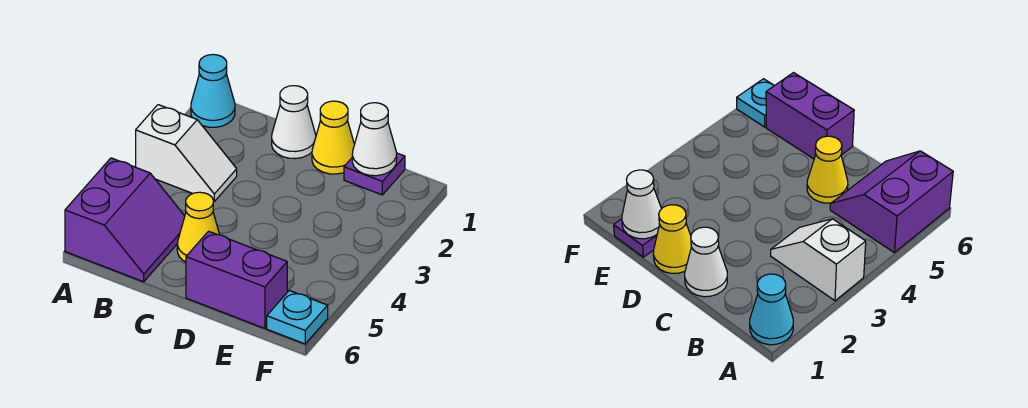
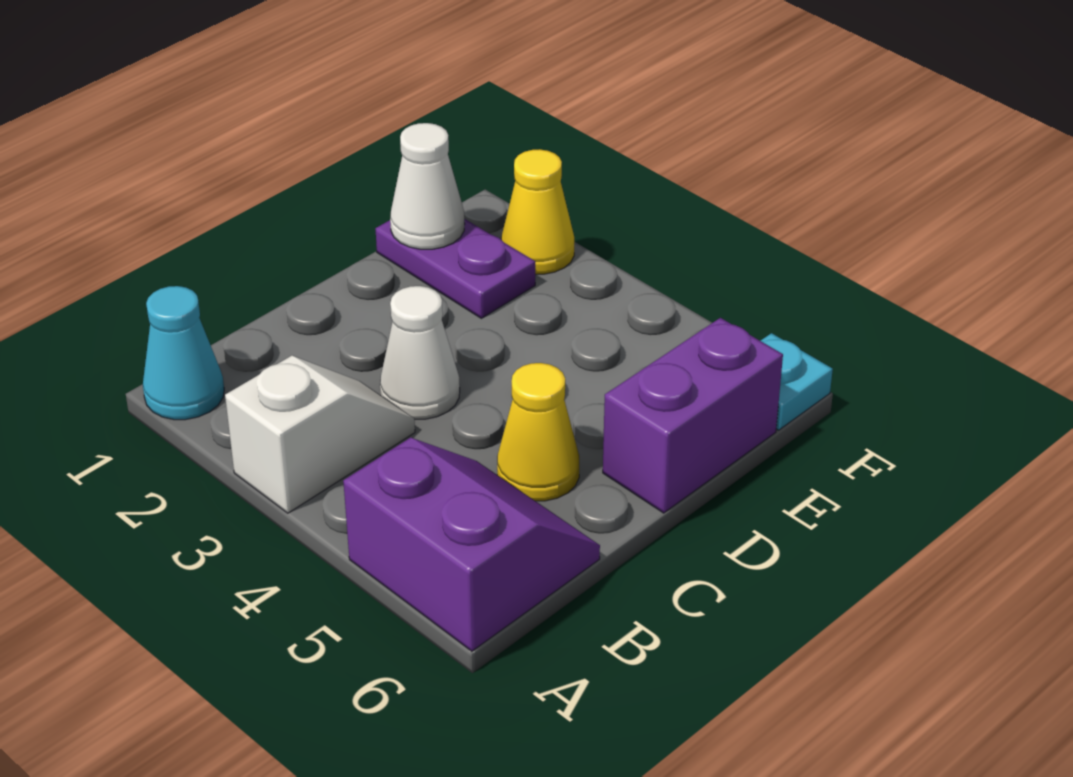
white cone C1 level 1 -> white cone C3 level 1
yellow cone D1 level 1 -> yellow cone F2 level 1
purple plate E1 level 1 -> purple plate E1:E2 level 1

